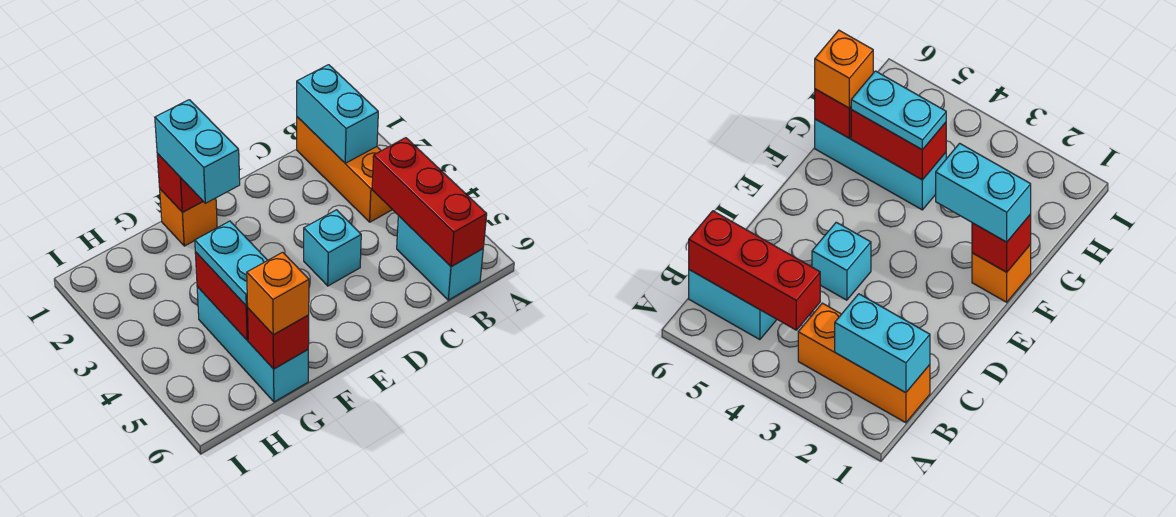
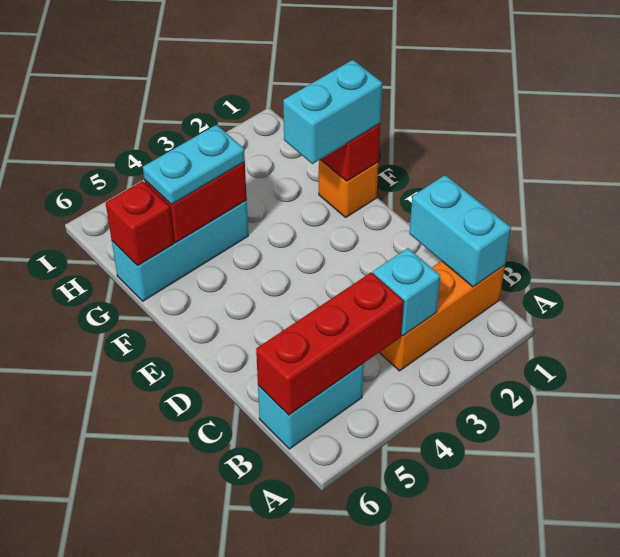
cyan brick B1:B2 level 2 -> cyan brick B1:C1 level 2
cyan brick D4 level 1 -> cyan brick B3 level 2
orange brick G6 level 3 -> none

